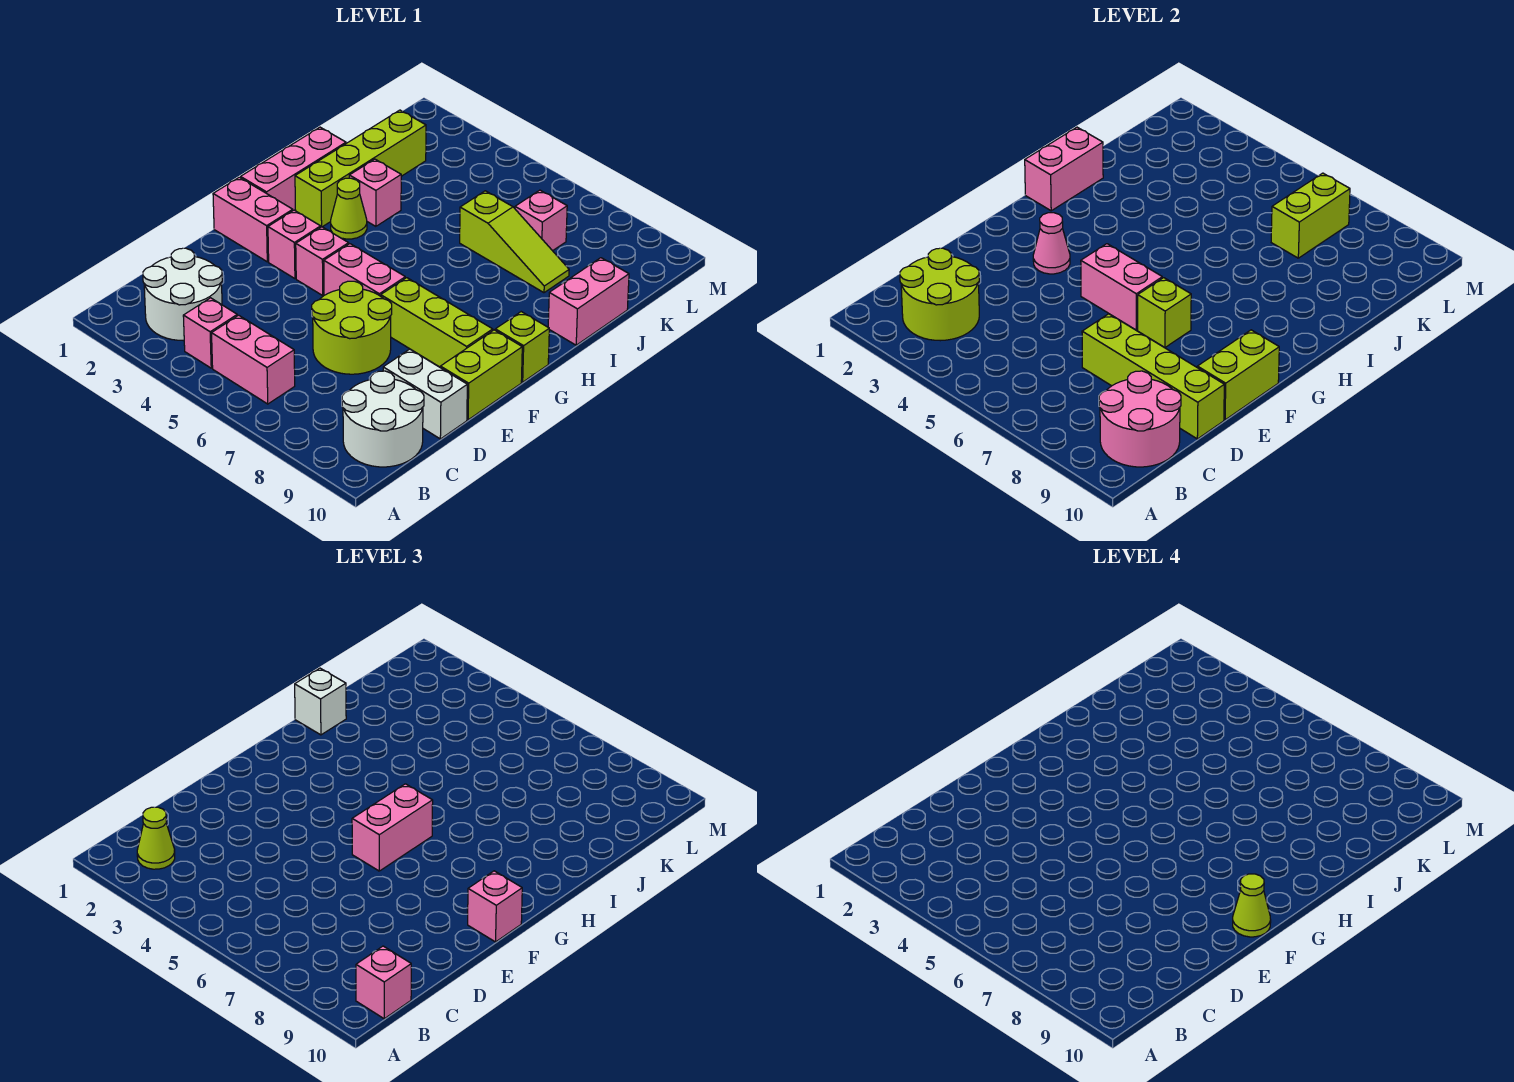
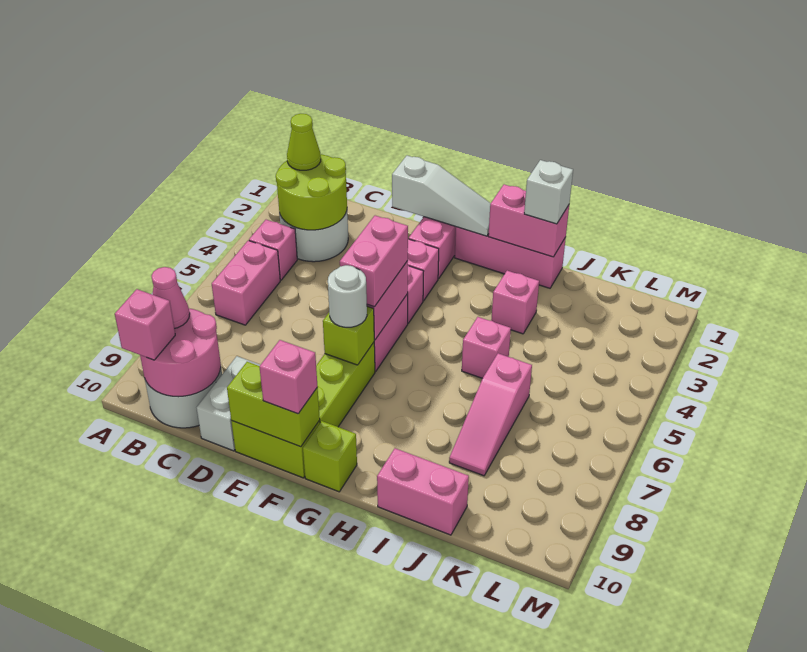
lime round brick D6:E7 level 1 -> none
lime brick D7:D10 level 2 -> none
none -> white slope E1:G1 level 2 top E
pink cone F3 level 2 -> pink cone B9 level 3
pink brick F6:G6 level 3 -> pink brick F5:F6 level 3
none -> white round brick F7 level 3
lime cone F10 level 4 -> none
lime brick H2:K2 level 1 -> none
lime cone H3 level 1 -> none
lime slope J6:J8 level 1 top 6 -> pink slope J6:J8 level 1 top 6
pink brick K7 level 1 -> pink brick I5 level 1
lime brick K7:L7 level 2 -> none

